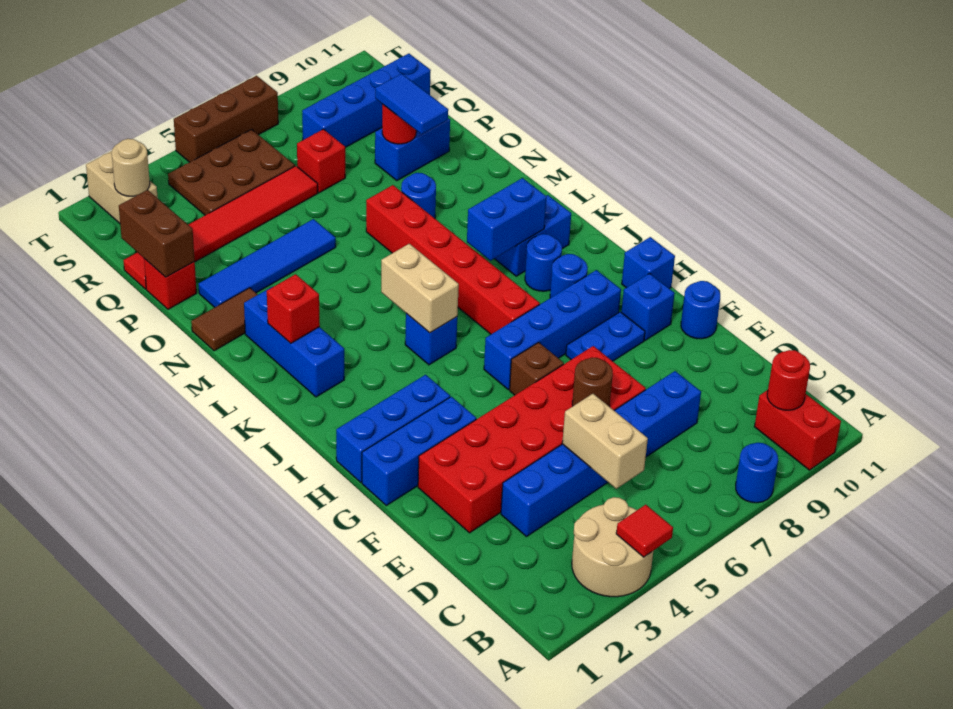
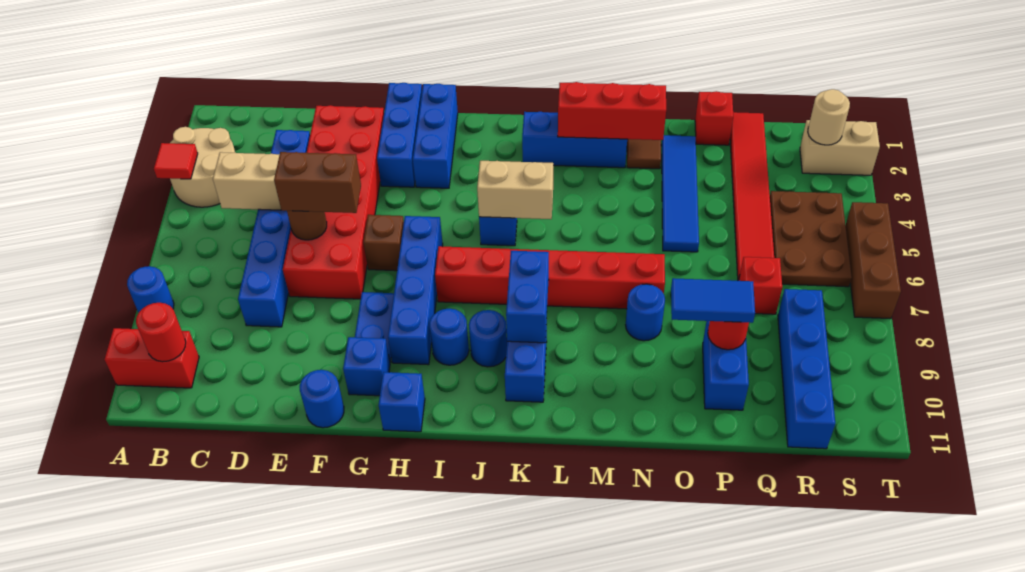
red brick L2 level 2 -> red brick L2:N2 level 2
brown brick P1:Q1 level 2 -> brown brick E6:F6 level 3

